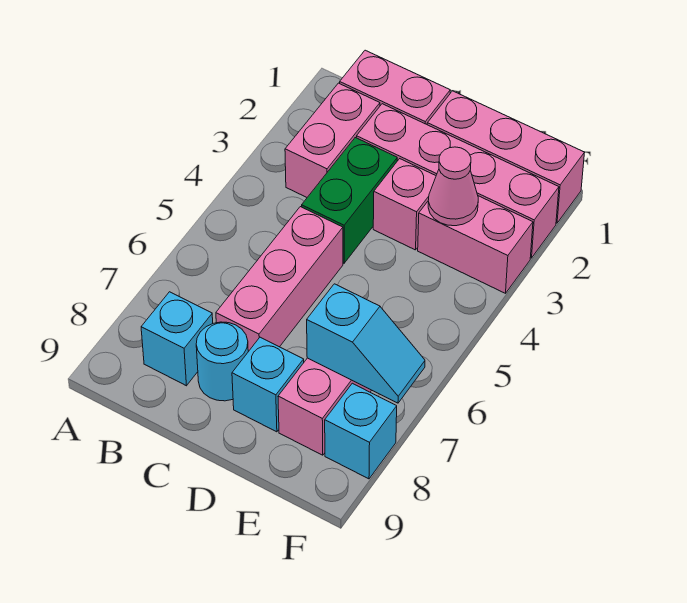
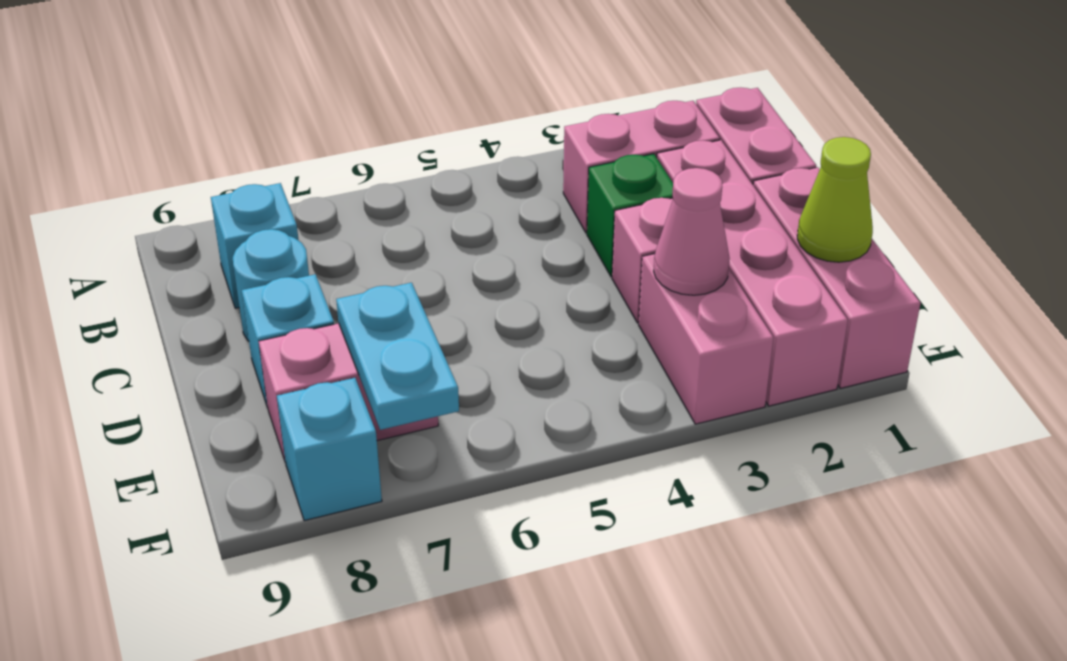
green brick C3:C4 level 1 -> green brick C3 level 1
pink brick C5:C7 level 1 -> none
none -> lime cone E1 level 2
cyan slope E7:F7 level 2 top E -> cyan plate E7:F7 level 2

